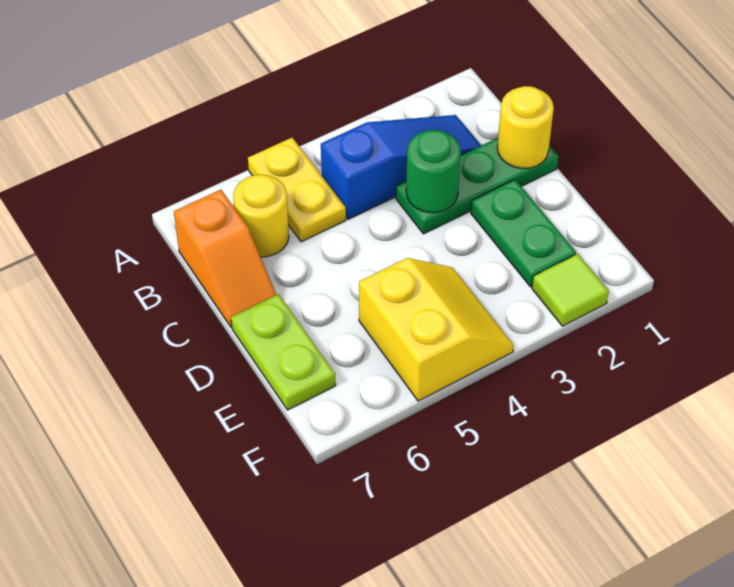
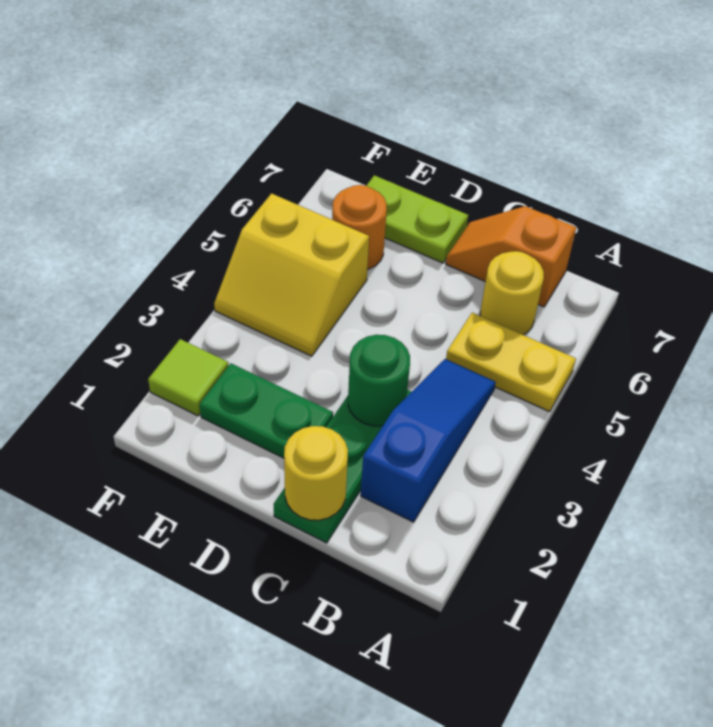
blue slope B2:B4 level 1 top 4 -> blue slope B2:B4 level 1 top 2
none -> orange round brick E6 level 1

